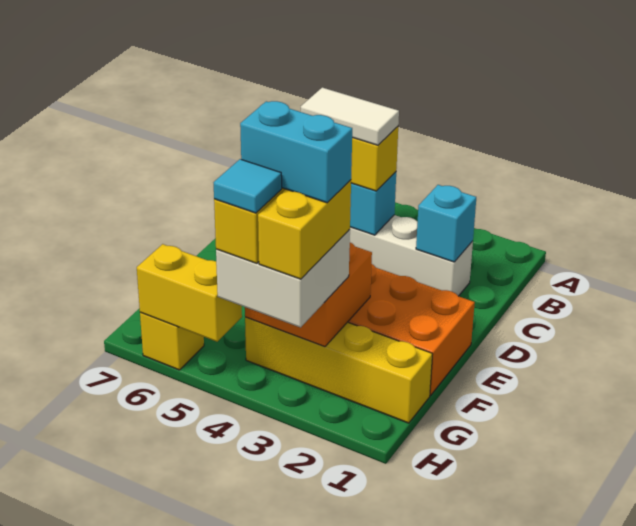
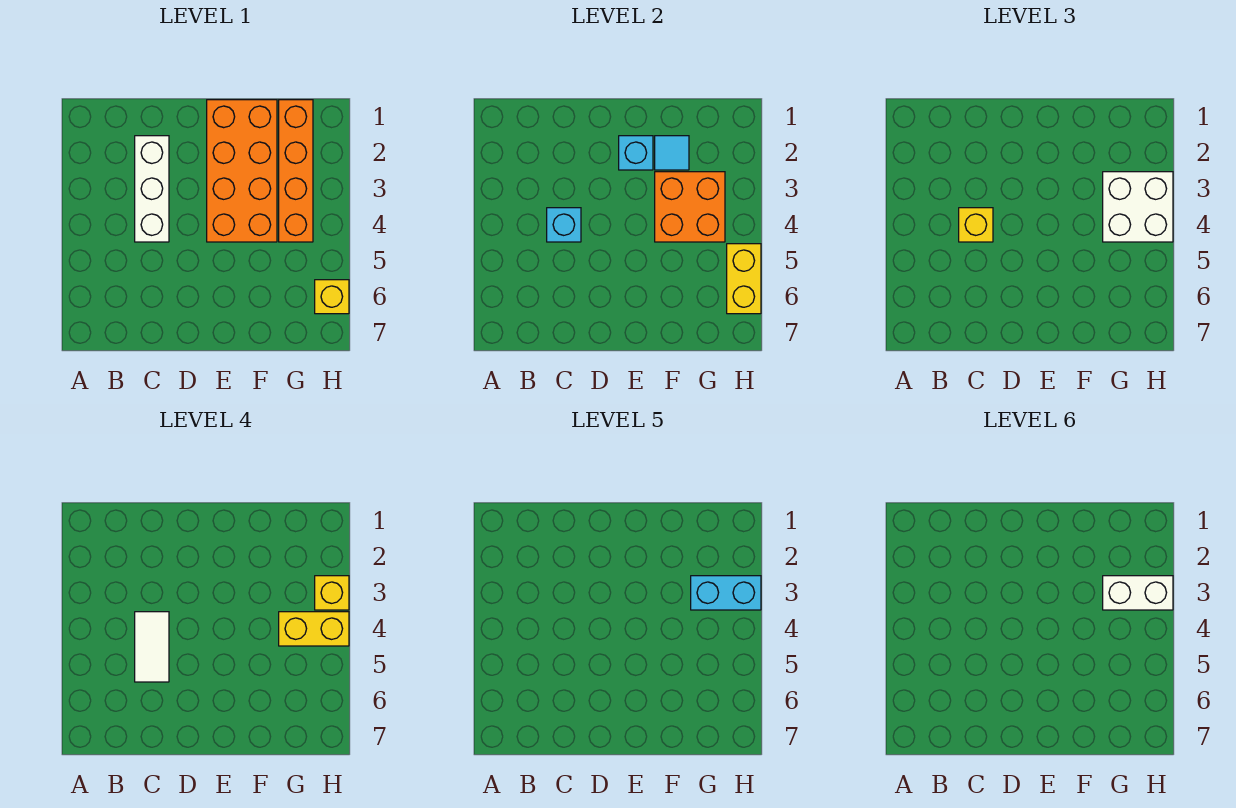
cyan brick C2 level 2 -> cyan brick E2 level 2
yellow brick G1:G4 level 1 -> orange brick G1:G4 level 1
yellow brick G3:H3 level 4 -> yellow brick H3 level 4
cyan brick G3:G4 level 5 -> cyan brick G3:H3 level 5
none -> white brick G3:H3 level 6
cyan tile H4 level 5 -> cyan tile F2 level 2

